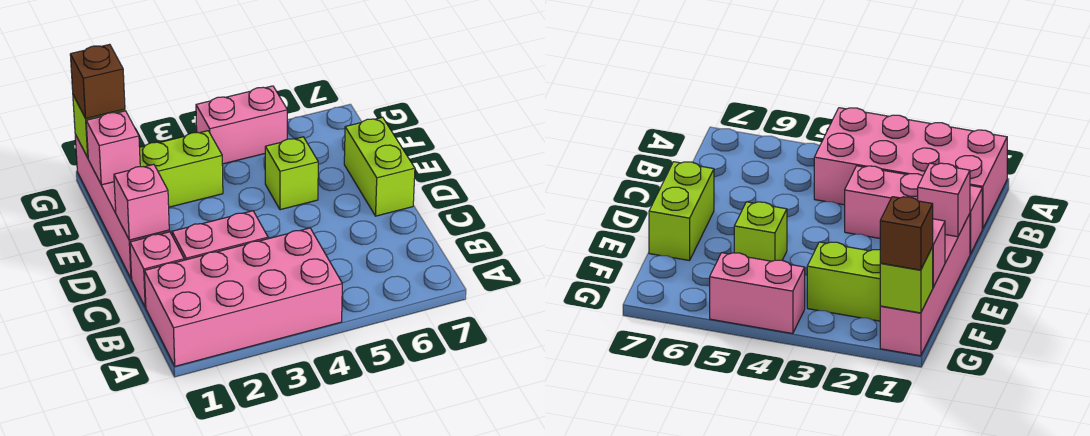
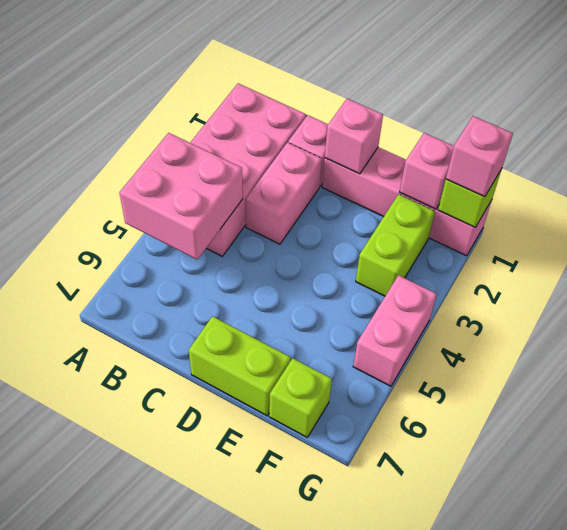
none -> pink brick A4:B5 level 2
lime brick E5 level 1 -> lime brick F7 level 1
brown brick G1 level 3 -> pink brick G1 level 3

